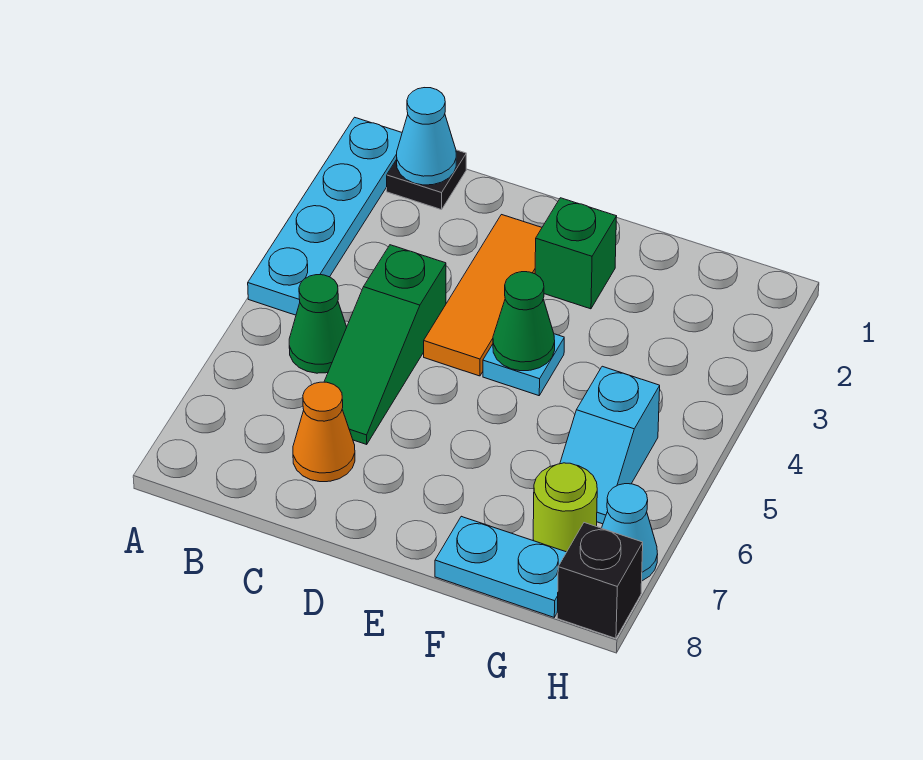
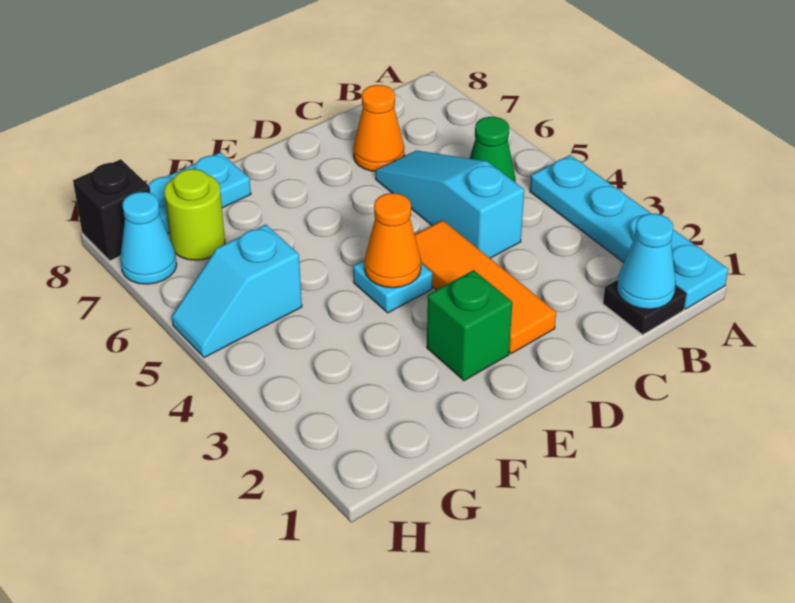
green slope C4:C6 level 1 top 4 -> cyan slope C4:C6 level 1 top 4
green cone E4 level 2 -> orange cone E4 level 2
cyan slope G5:G6 level 1 top 5 -> cyan slope G5:H5 level 1 top G

